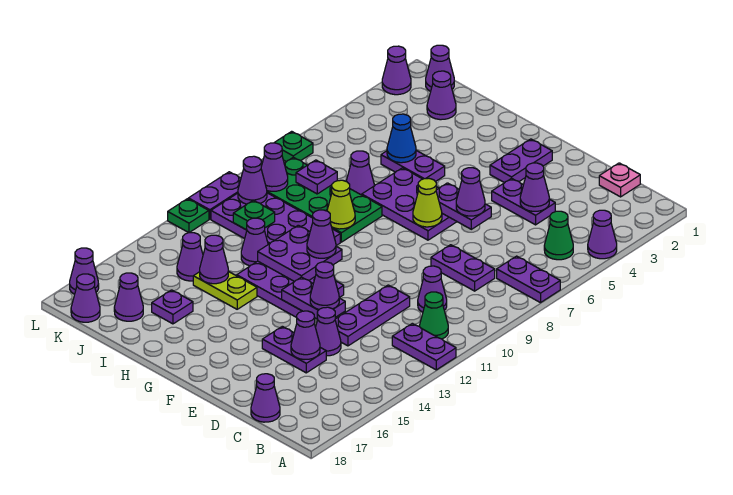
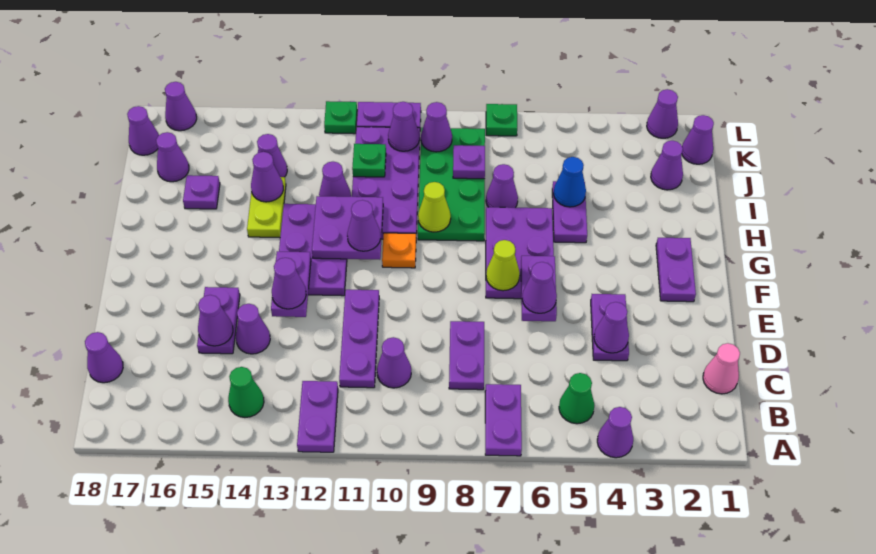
green cone B11 level 1 -> green cone B14 level 1
pink plate C1 level 1 -> pink cone C1 level 1
purple plate D11:D13 level 1 -> purple plate C11:E11 level 1
purple plate F2:F3 level 1 -> purple plate F2:G2 level 1
none -> orange plate G10 level 1

